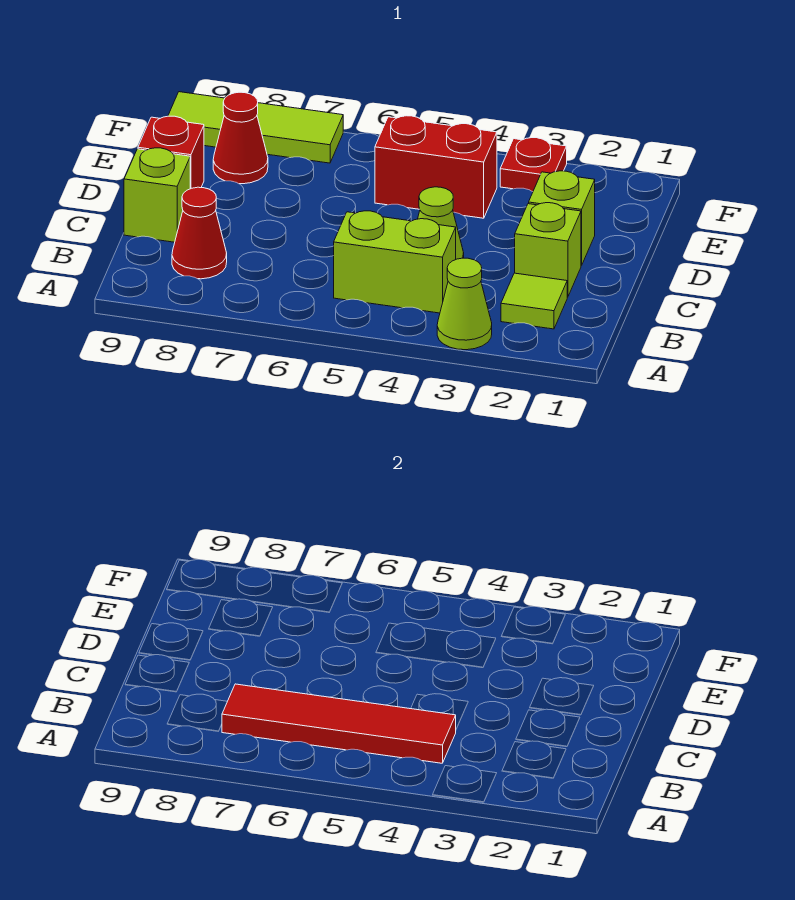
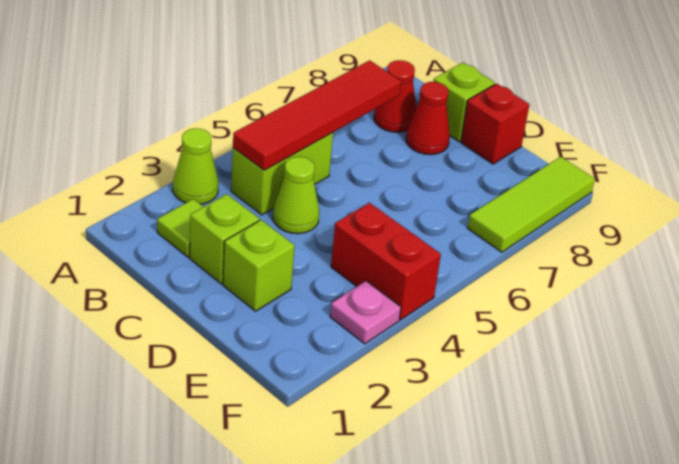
red brick E4:E5 level 1 -> red brick E4:F4 level 1
red cone E8 level 1 -> red cone C8 level 1
red plate F3 level 1 -> pink plate F3 level 1

